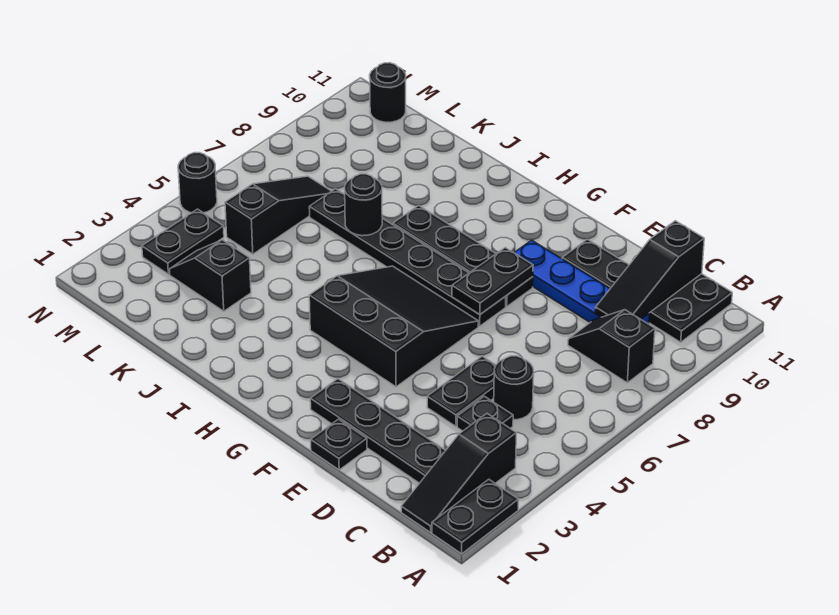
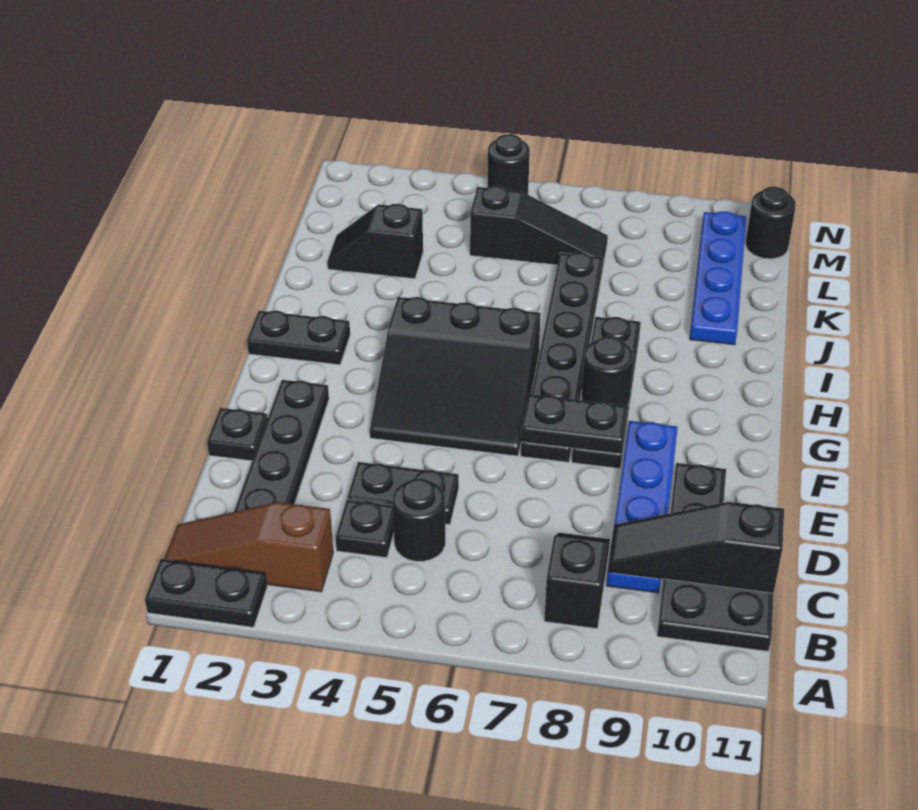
black slope B1:B3 level 1 top 3 -> brown slope B1:B3 level 1 top 3
black slope F4:H6 level 1 top 4 -> black slope F4:H6 level 1 top H
black round brick J7 level 2 -> black round brick G8 level 2
none -> blue plate J10:M10 level 1
black slope K3:L3 level 1 top K -> black slope K2:K3 level 1 top 3
black plate M3:M4 level 1 -> black plate H1:H2 level 1

